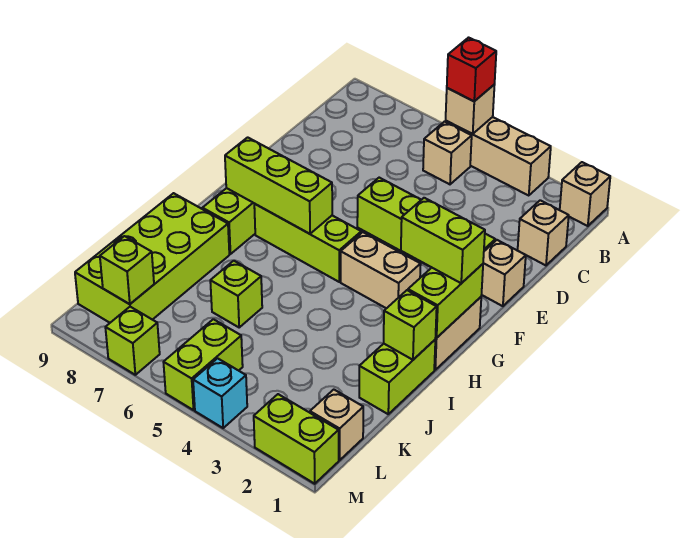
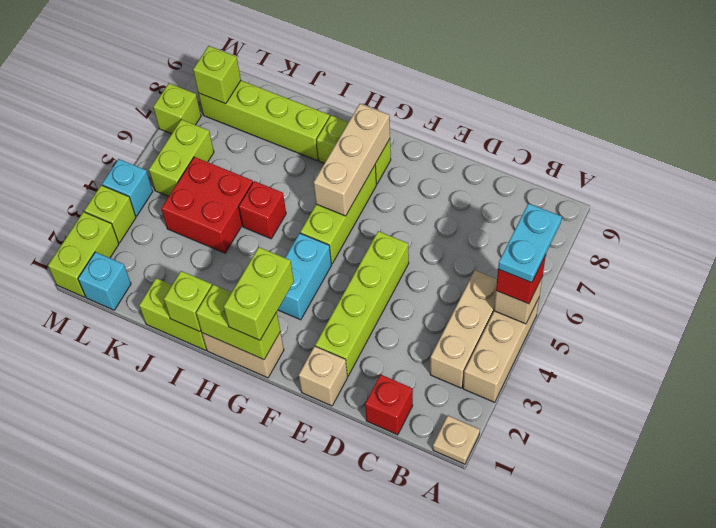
tan brick A1 level 1 -> tan plate A1 level 1
none -> cyan plate A5:A6 level 4
tan brick B5 level 1 -> tan brick B3:B5 level 1
tan brick C1 level 1 -> red brick C1 level 1
tan brick G3:G4 level 1 -> cyan brick G3:G4 level 1
lime brick G6:G8 level 2 -> tan brick G6:G8 level 2
none -> red brick I5 level 1
lime brick I8:L9 level 1 -> lime brick I8:L8 level 1
none -> red brick J4:K5 level 1
lime brick J6 level 1 -> lime brick M3 level 1
tan brick L1 level 1 -> cyan brick L1 level 1
lime brick L5:M5 level 1 -> lime brick L5:L6 level 1

